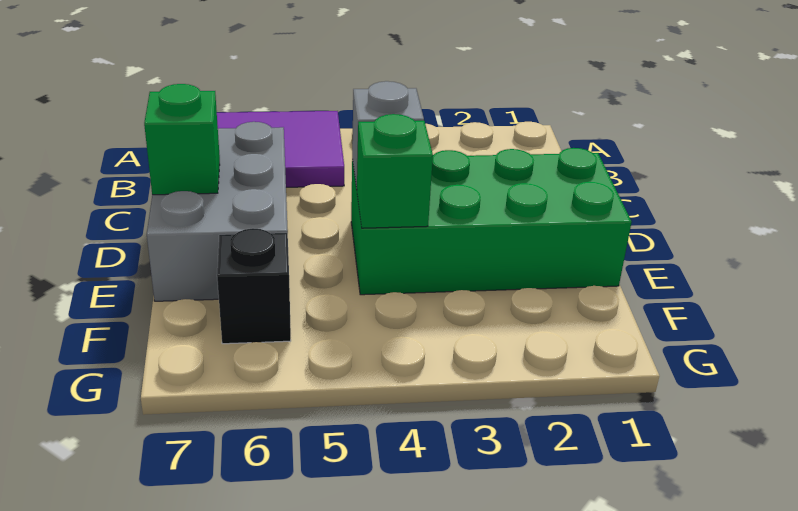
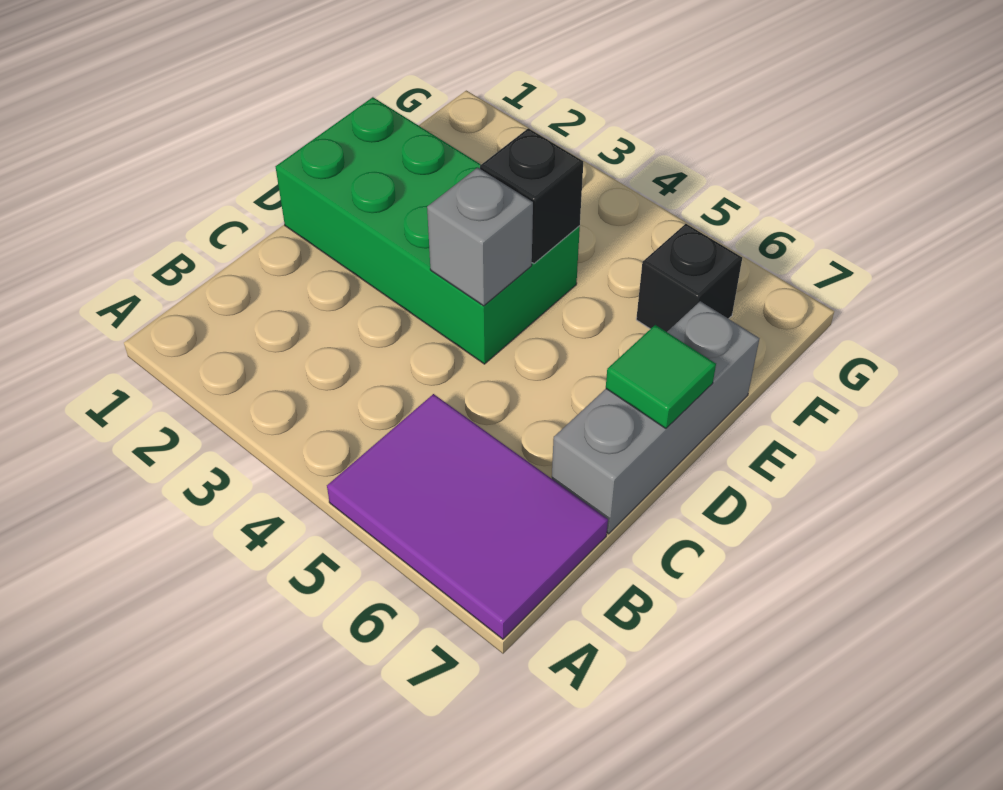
grey brick C6:E7 level 1 -> grey brick C7:E7 level 1
green brick D7 level 2 -> green tile D7 level 2
green brick E4 level 2 -> black brick E4 level 2

